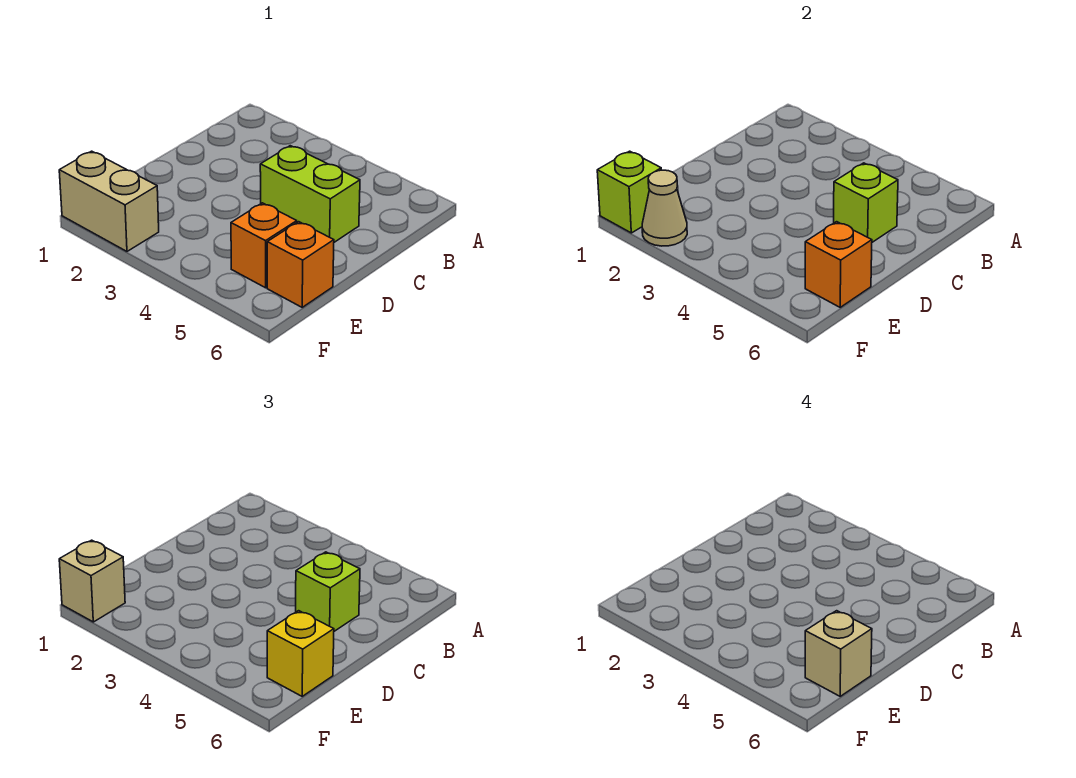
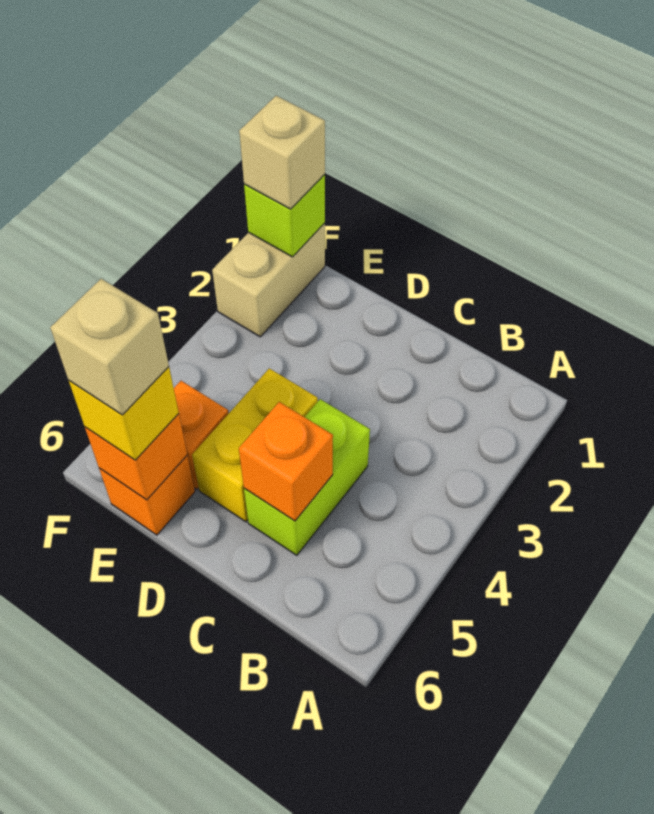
lime brick C5 level 2 -> orange brick C5 level 2
lime brick C5 level 3 -> none
none -> yellow brick D4:D5 level 1
tan cone F2 level 2 -> none

